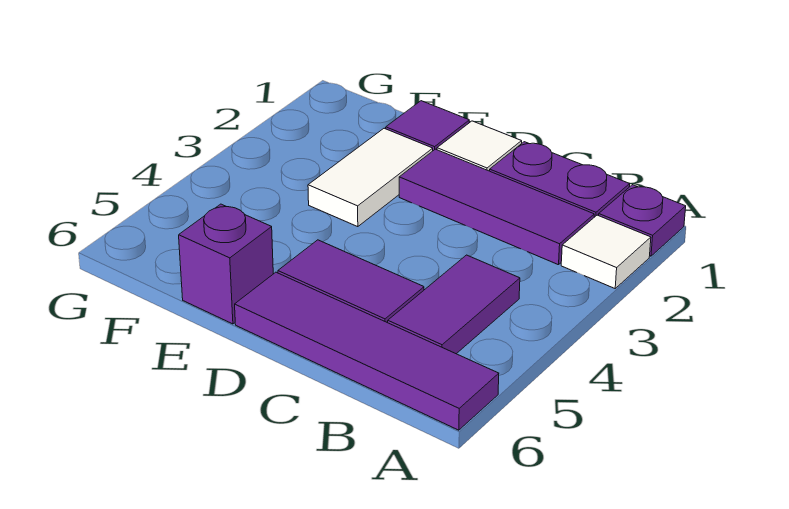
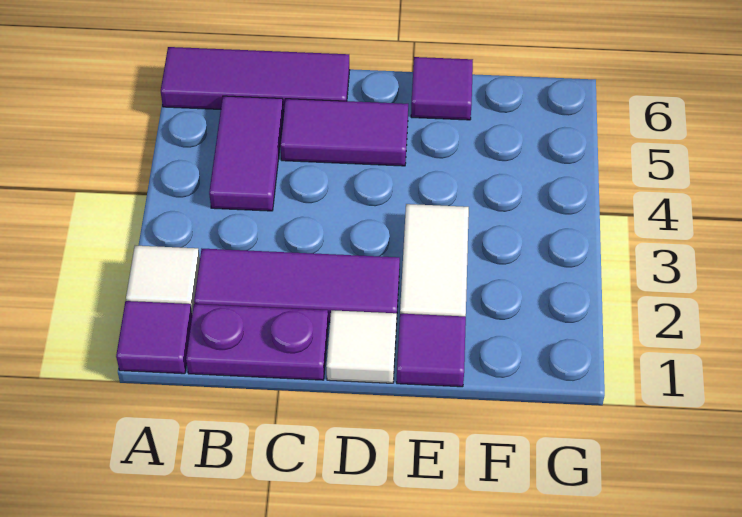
purple plate A1 level 1 -> purple tile A1 level 1
purple tile A6:D6 level 1 -> purple tile A6:C6 level 1
purple brick E6 level 1 -> purple tile E6 level 1

